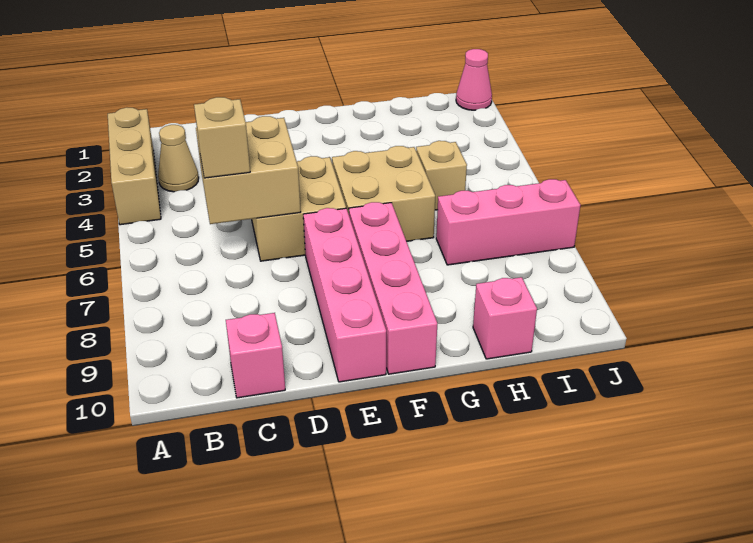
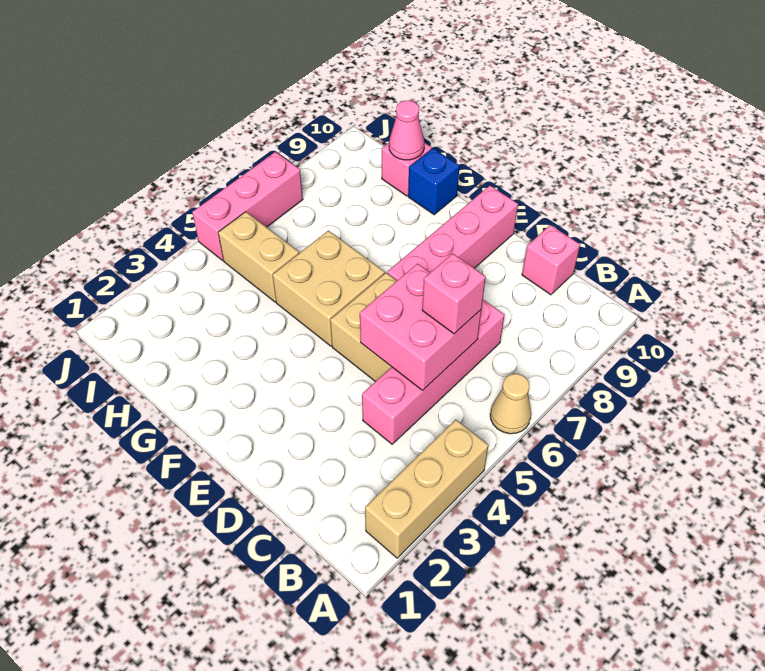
tan cone B3 level 1 -> tan cone A6 level 1
tan brick C5:D6 level 2 -> pink brick C5:D6 level 2
tan brick C6 level 3 -> pink brick C6 level 3
pink brick F7:F10 level 1 -> pink brick C4:C7 level 1
none -> blue brick G10 level 1
tan brick H5 level 1 -> tan brick H5:I5 level 1
pink brick H7:J7 level 1 -> pink brick J5:J7 level 1
pink cone J1 level 1 -> pink cone H10 level 2

